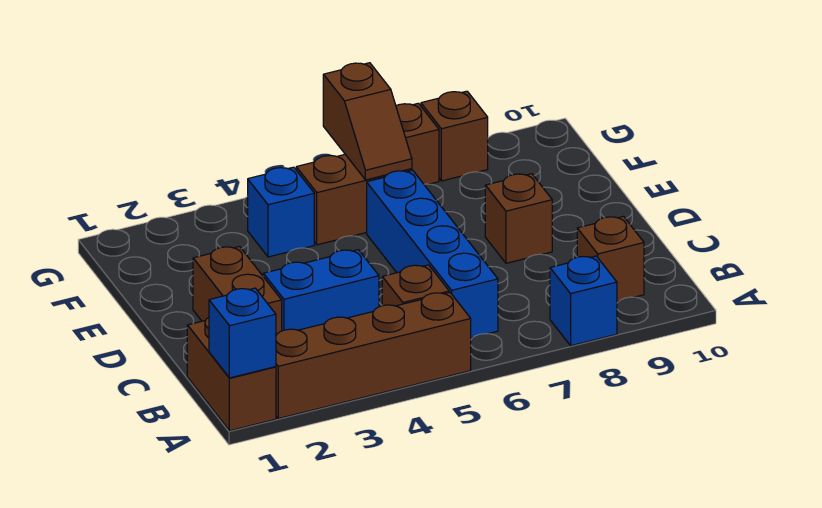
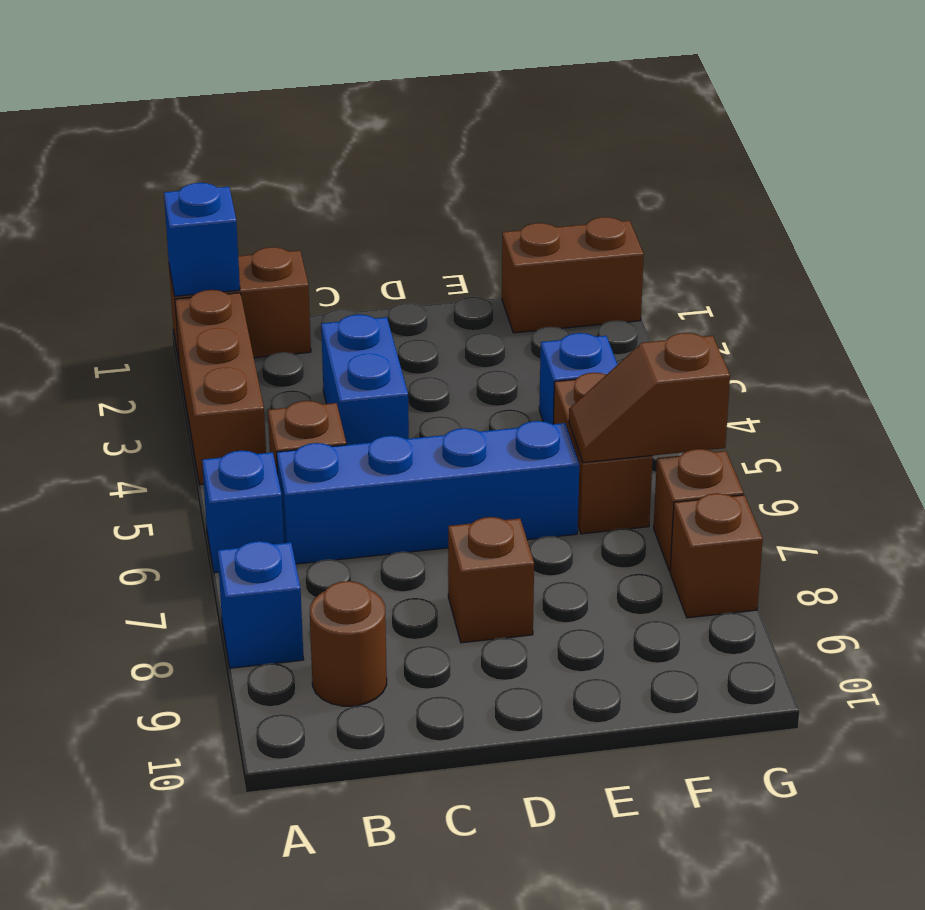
brown brick A2:A5 level 1 -> brown brick A2:A4 level 1
none -> blue brick A6 level 1
brown brick B9 level 1 -> brown round brick B9 level 1
brown brick C2:D2 level 1 -> brown brick F1:G1 level 1

